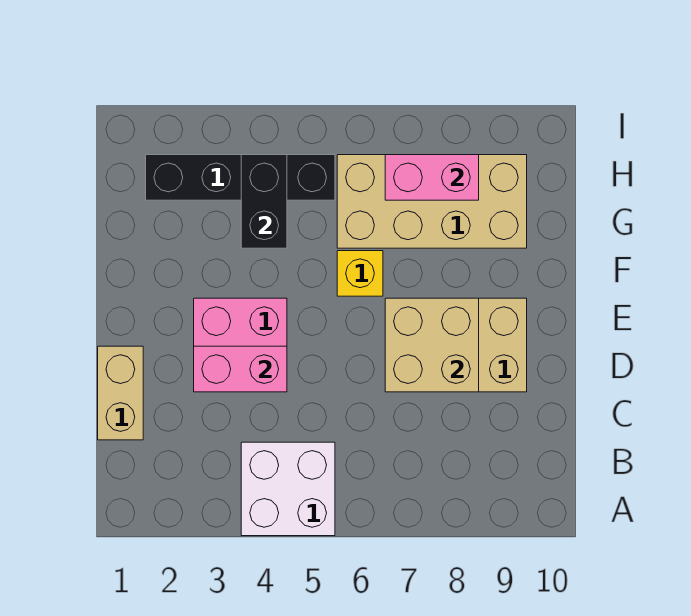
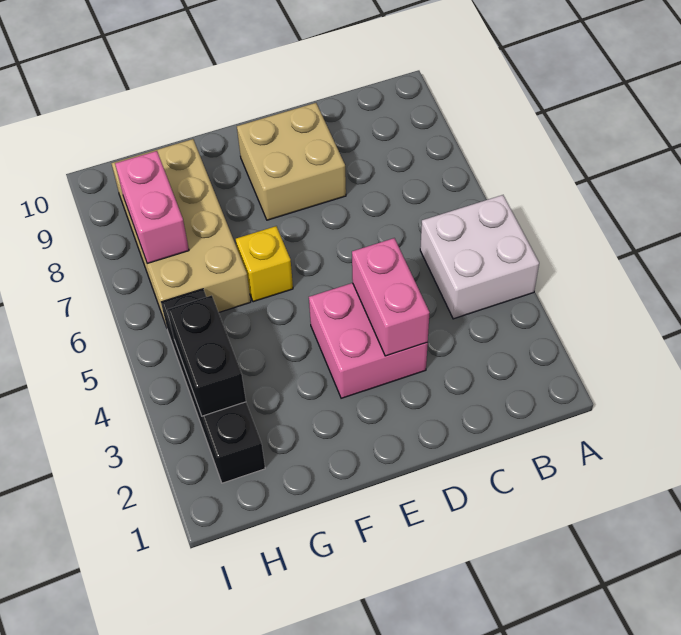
tan brick C1:D1 level 1 -> none
tan brick D7:E8 level 2 -> none
black brick G4:H4 level 2 -> black brick H3:H4 level 2

